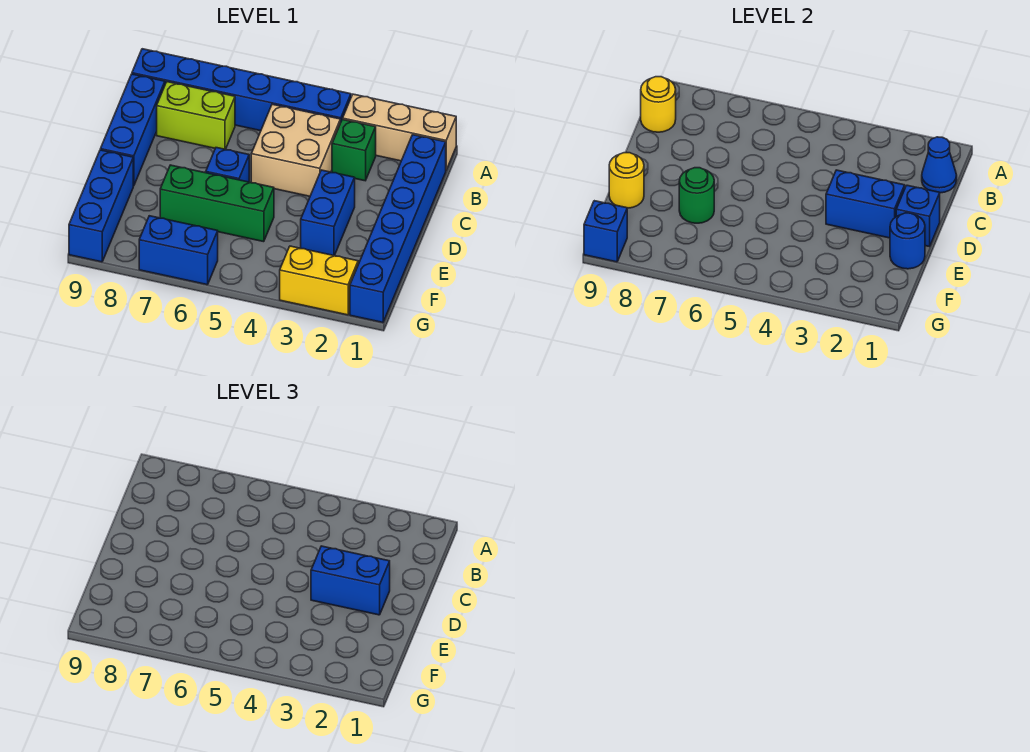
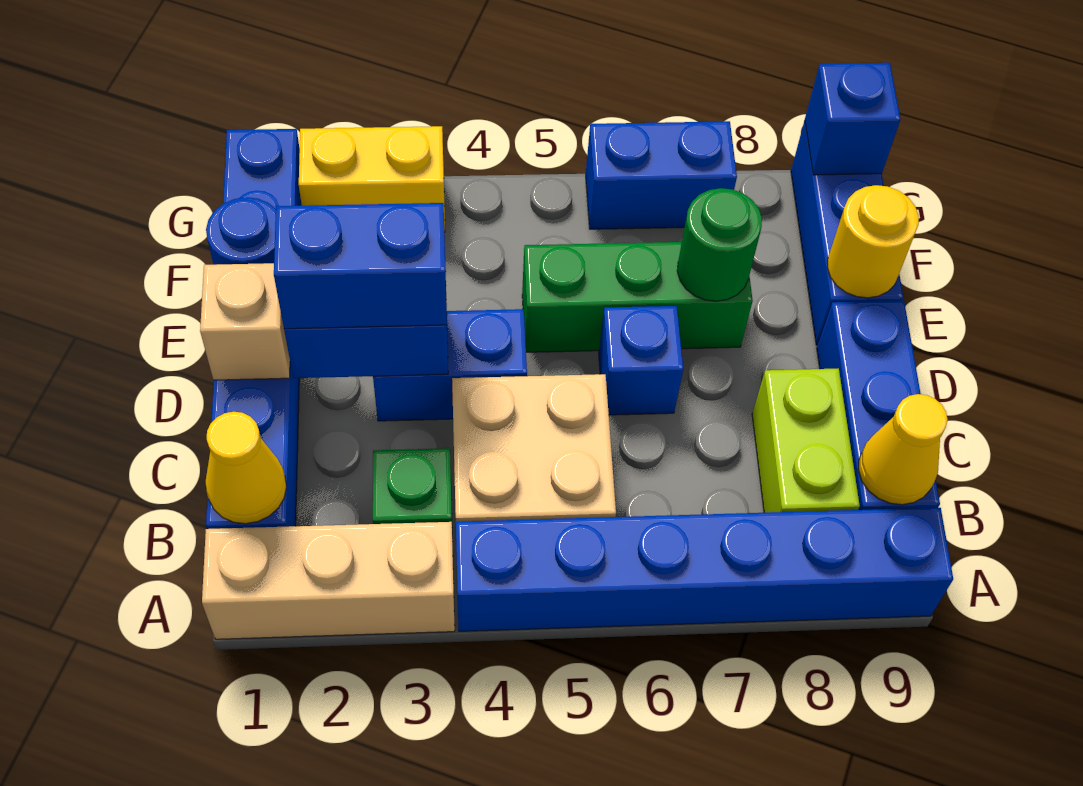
blue cone B1 level 2 -> yellow cone B1 level 2
lime brick B7:B8 level 1 -> lime brick B8:C8 level 1
yellow round brick B9 level 2 -> yellow cone B9 level 2
blue brick D1 level 2 -> tan brick D1 level 2
blue brick D3:E3 level 1 -> blue brick D3:D4 level 1

